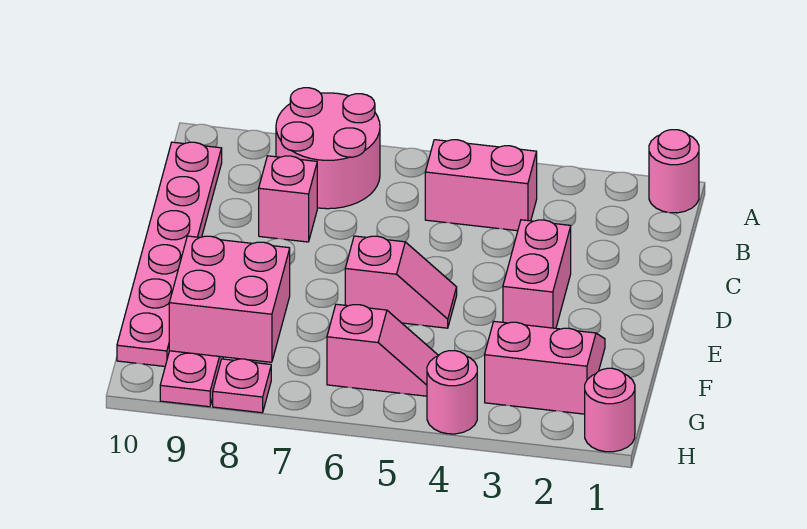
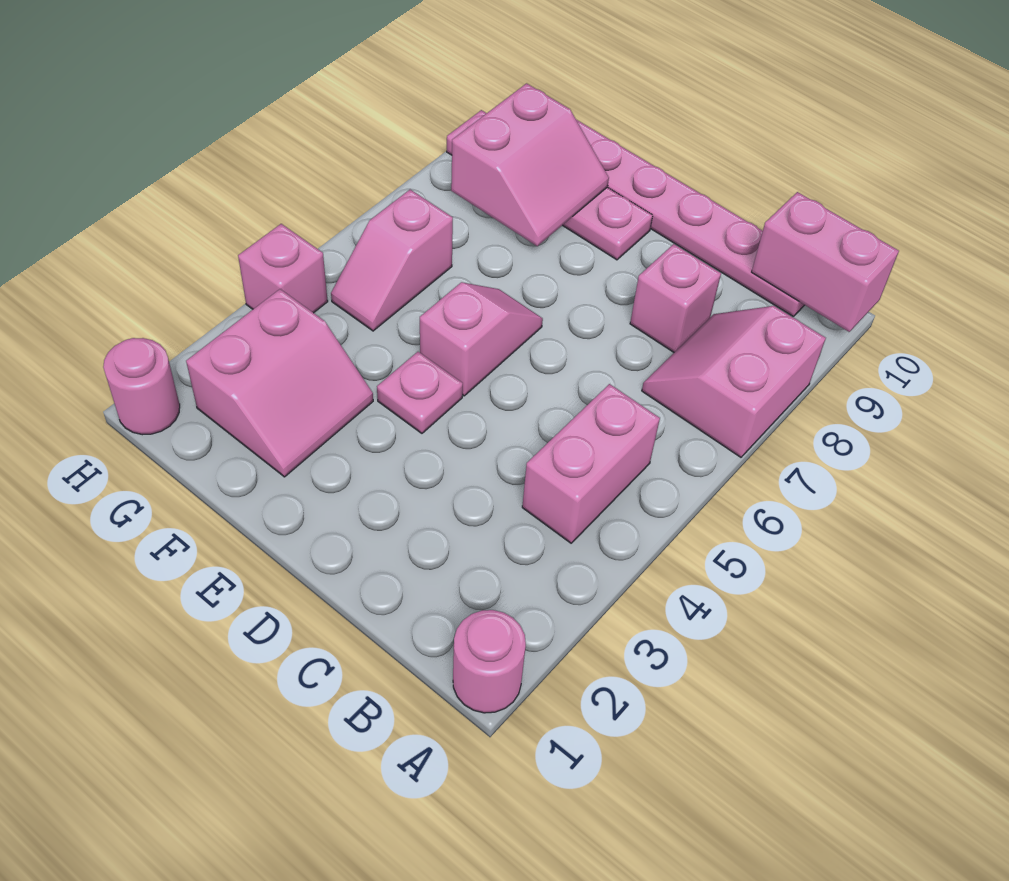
pink round brick A7:B8 level 1 -> pink slope A7:B8 level 1 top A
pink brick D3:E3 level 1 -> pink brick A10:B10 level 2
pink slope E5:E6 level 1 top 6 -> pink slope E5:E6 level 1 top 5
pink brick F8:G9 level 2 -> pink slope F8:G9 level 2 top G
pink round brick H4 level 1 -> pink brick H4 level 1
pink plate H8 level 1 -> pink plate E4 level 1

